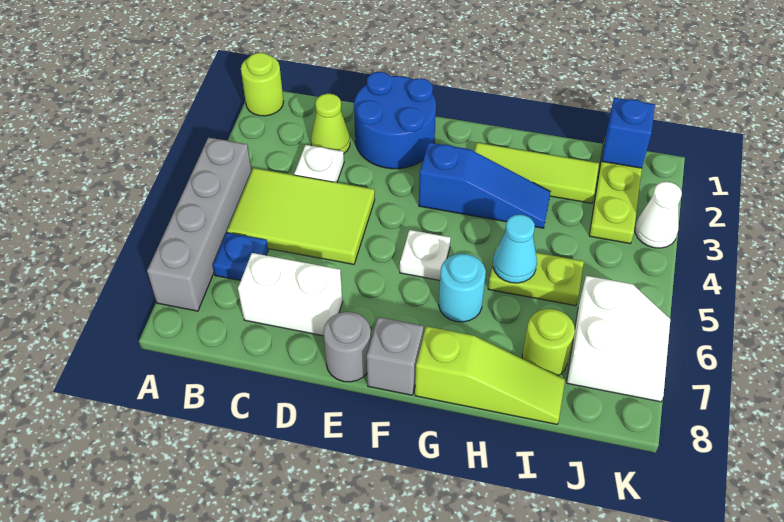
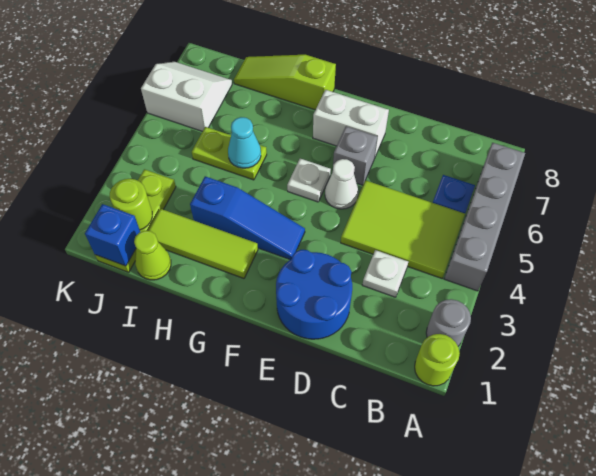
lime cone C2 level 1 -> lime cone I1 level 1
white brick C7:D7 level 1 -> white brick E7:F7 level 1
grey round brick E8 level 1 -> grey round brick A2 level 1
blue slope F3:H3 level 1 top F -> blue slope F3:H3 level 1 top H
grey brick F8 level 1 -> grey brick E6 level 1
cyan round brick G6 level 1 -> none
lime round brick I7 level 1 -> lime round brick J2 level 2
white slope J6:K7 level 1 top J -> white slope J6:K7 level 1 top 6
white cone K3 level 1 -> white cone E5 level 1

